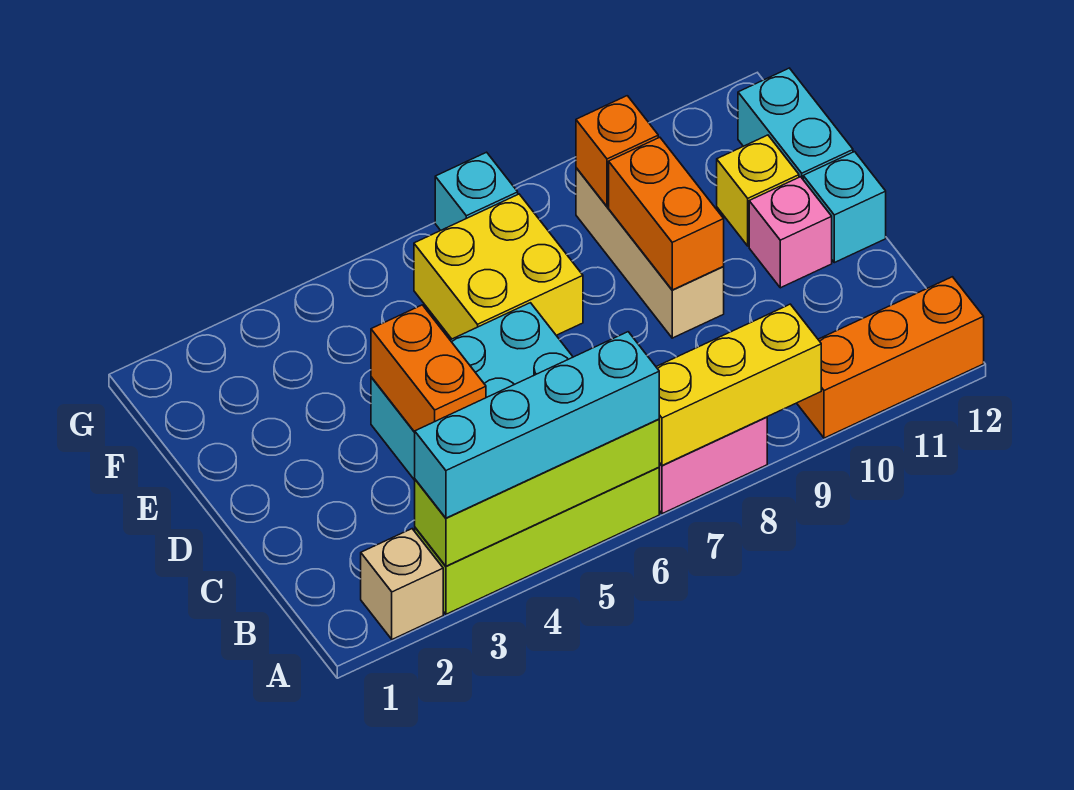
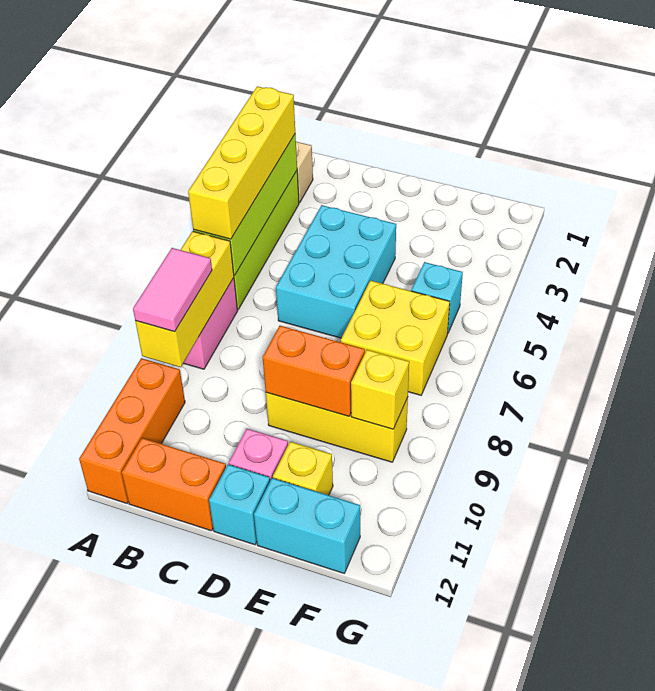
cyan brick A3:A6 level 3 -> yellow brick A3:A6 level 3
none -> pink tile A8:A9 level 3
orange brick C4:D4 level 2 -> orange brick B12:C12 level 1
tan brick D9:F9 level 1 -> yellow brick D9:F9 level 1
orange brick F9 level 2 -> yellow brick F9 level 2
cyan brick G7 level 1 -> cyan brick F5 level 1

